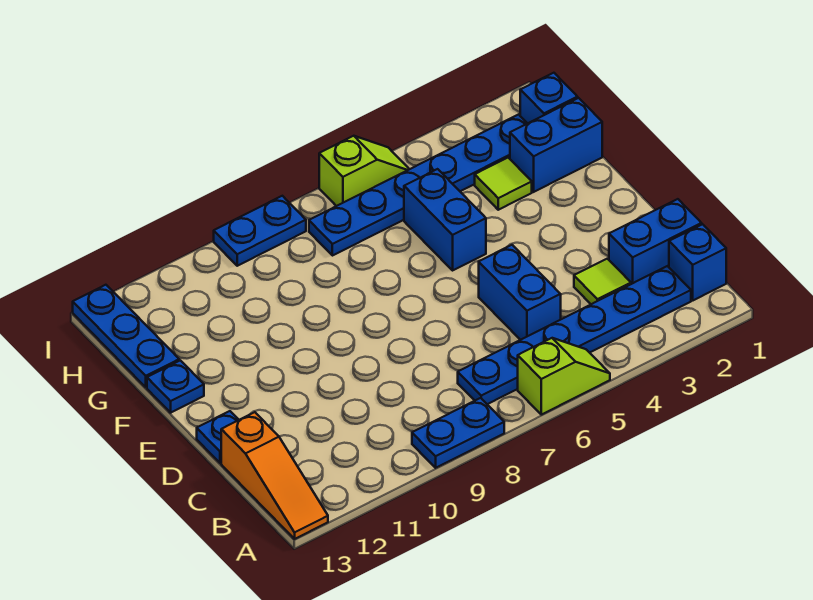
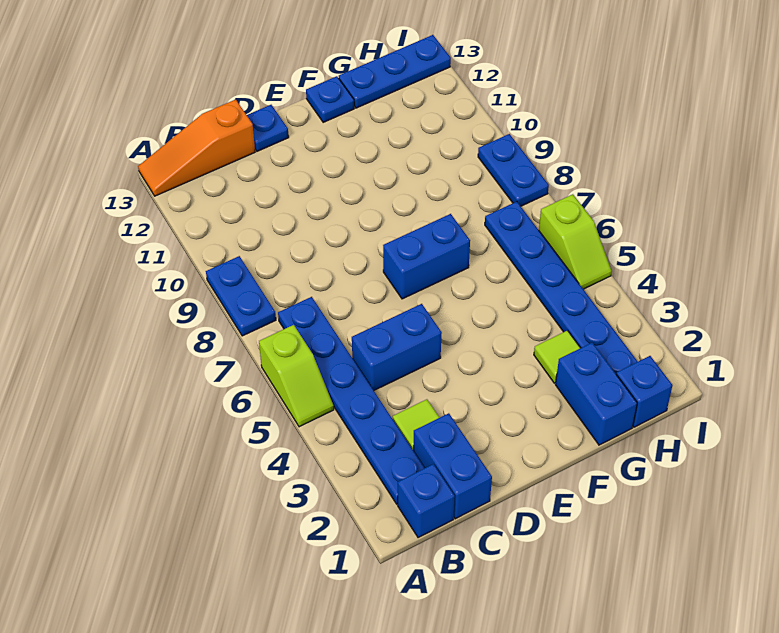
blue brick F5:G5 level 1 -> blue brick E7:F7 level 1

